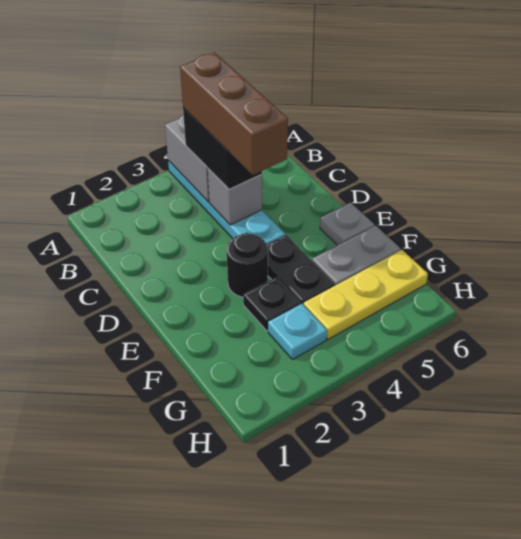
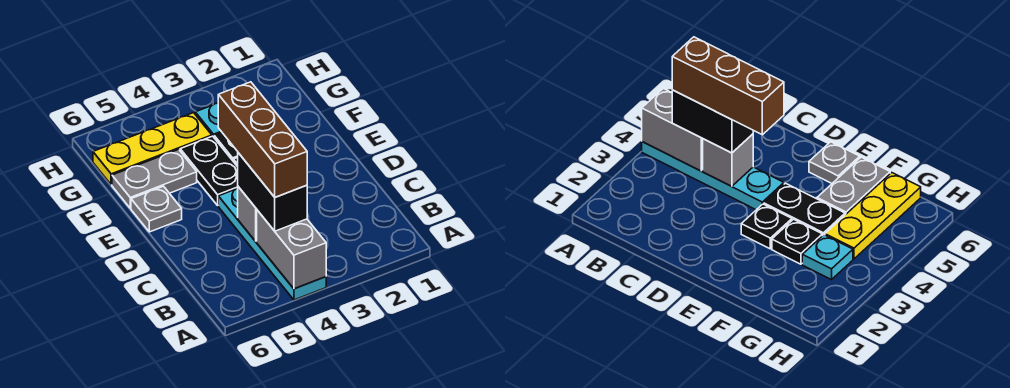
black round brick E3 level 1 -> black plate E3 level 1

